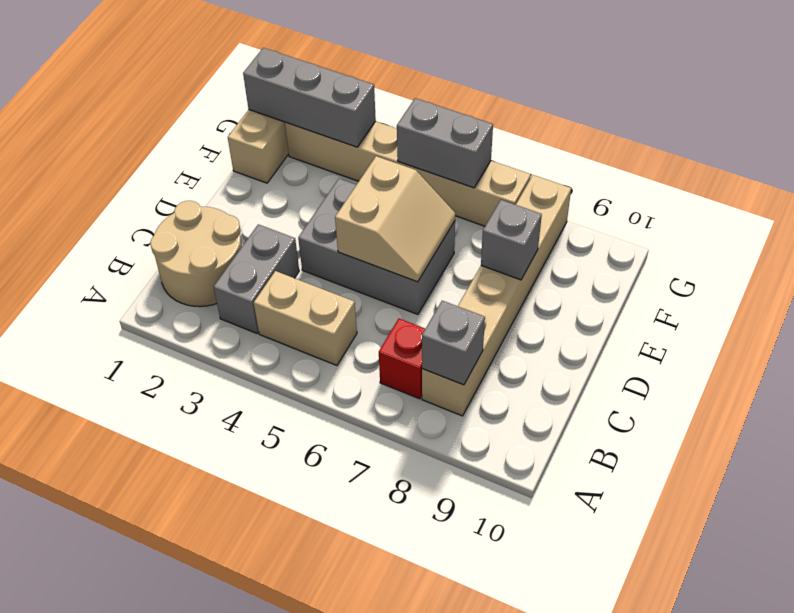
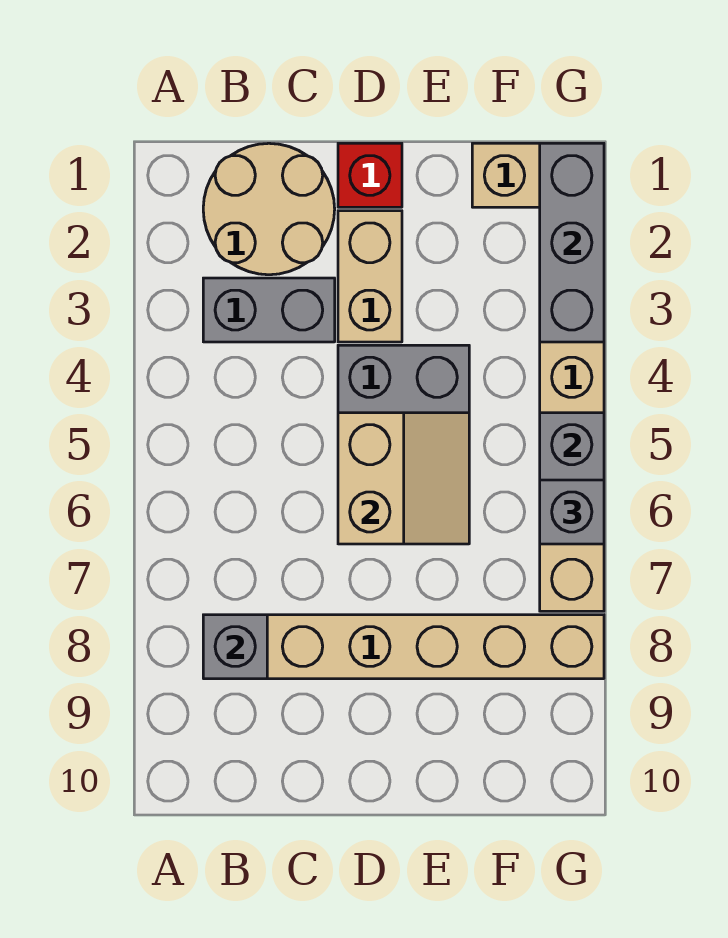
tan brick B4:B5 level 1 -> tan brick D2:D3 level 1
red brick B7 level 1 -> red brick D1 level 1
tan slope D5:E6 level 2 top 5 -> tan slope D5:E6 level 2 top D
grey brick E8 level 2 -> grey brick G6 level 3

